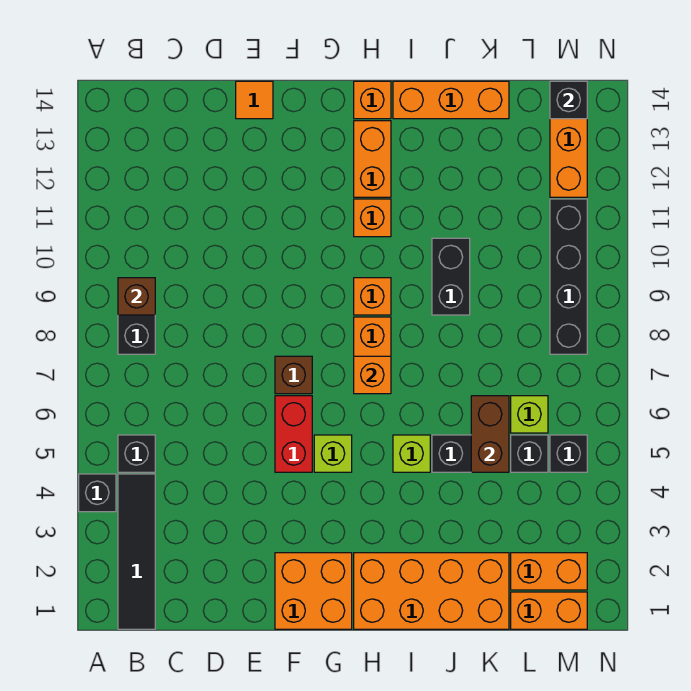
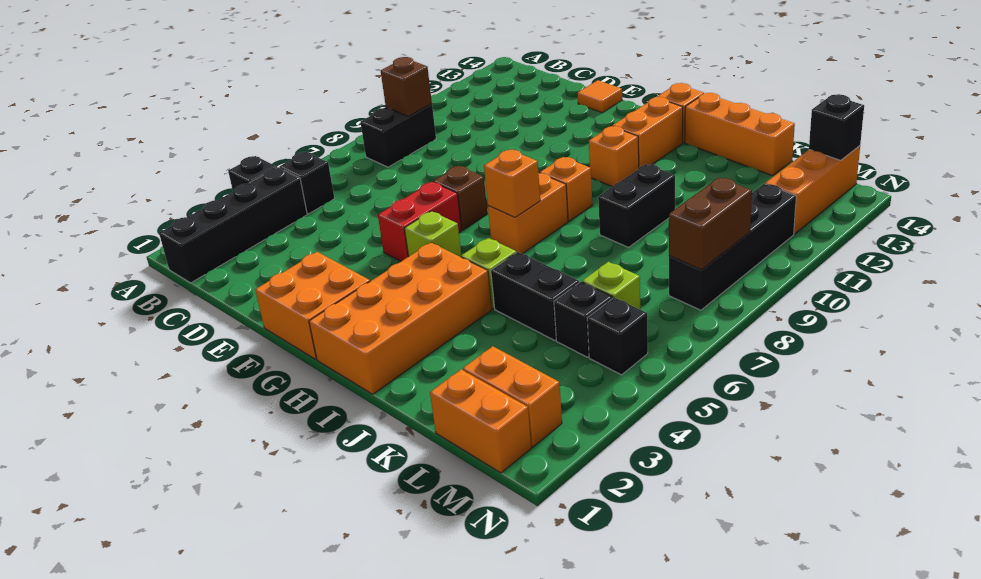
black tile B1:B4 level 1 -> black brick B1:B4 level 1
orange brick H1:K2 level 1 -> orange brick H1:I4 level 1
brown brick K5:K6 level 2 -> brown brick M8:M9 level 2

